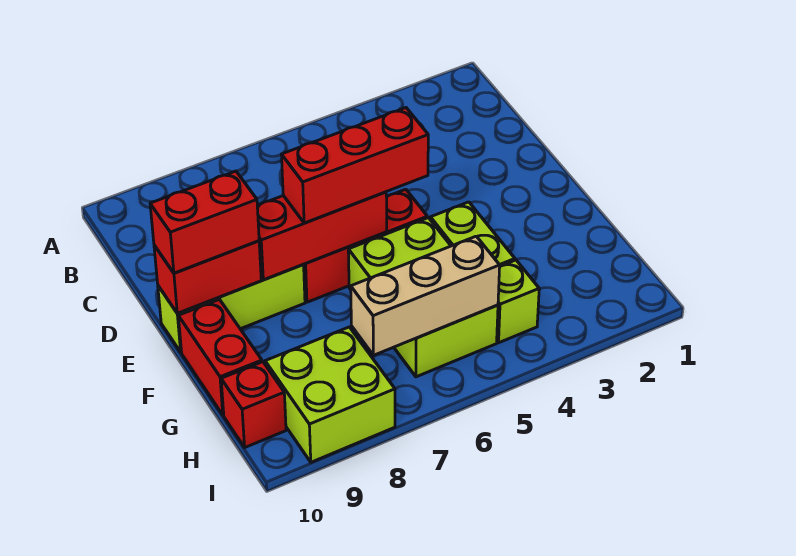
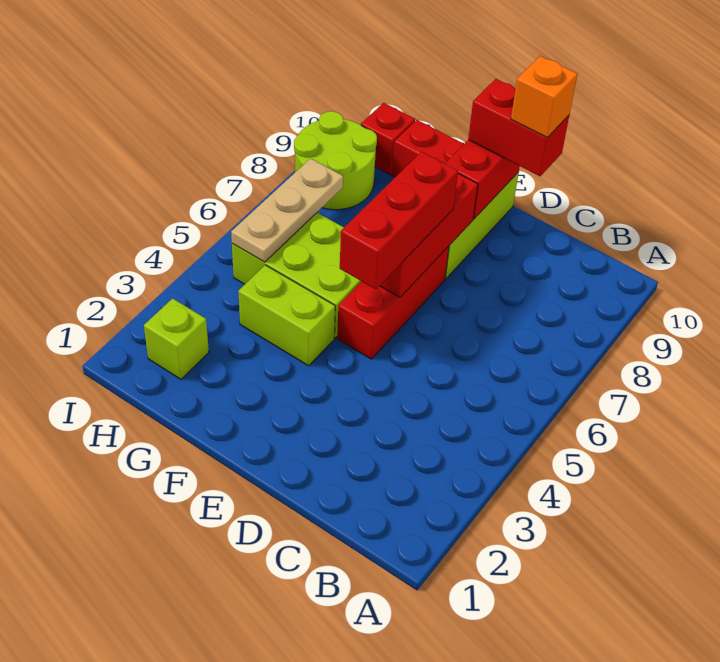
none -> orange brick D10 level 4
red brick E9:E10 level 3 -> red brick D10:E10 level 3
lime brick H4 level 1 -> lime brick H2 level 1
tan brick H5:H7 level 2 -> tan plate H5:H7 level 2
lime brick H8:I9 level 1 -> lime round brick H8:I9 level 1

